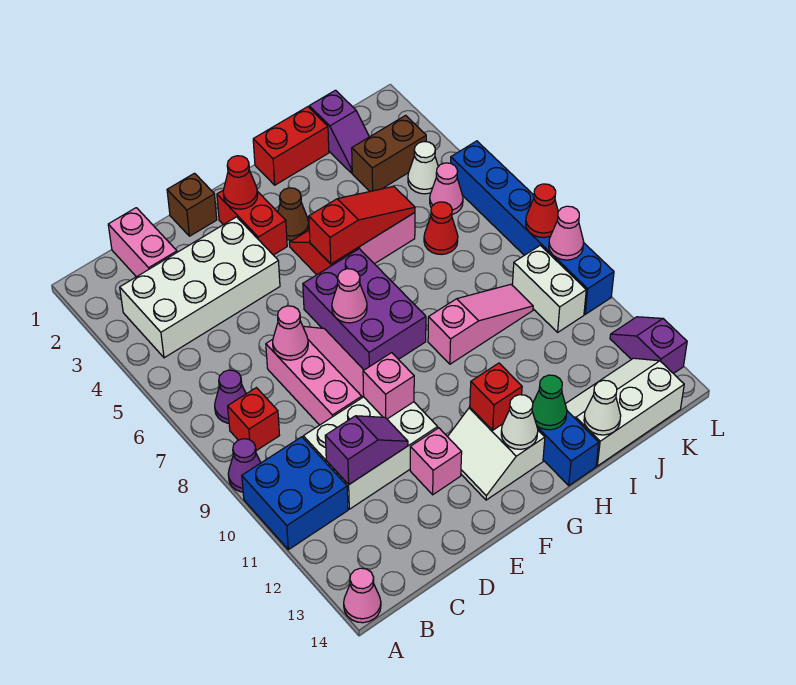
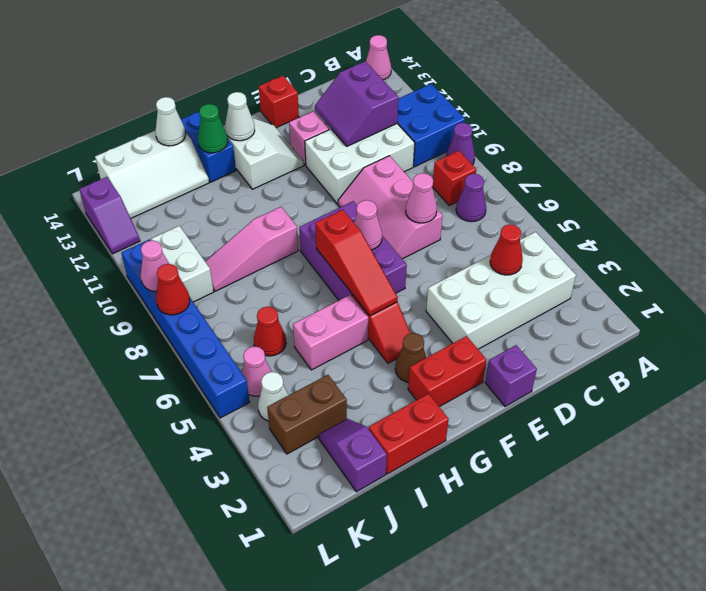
pink brick C1:C2 level 1 -> none
purple slope C11:D11 level 2 top C -> purple slope C11:D12 level 2 top C
brown brick E1 level 1 -> purple brick E1 level 1
pink brick E10 level 2 -> none
red brick F2:F3 level 1 -> red brick F2:G2 level 1
red cone F2 level 2 -> red cone C4 level 2
red slope G5:I5 level 2 top G -> red slope G5:G7 level 2 top 7
red brick G12 level 2 -> red brick E14 level 1

